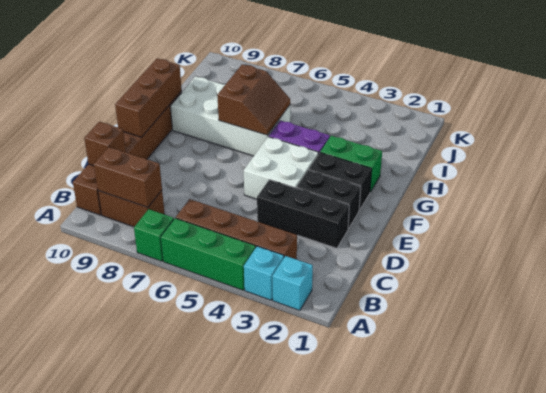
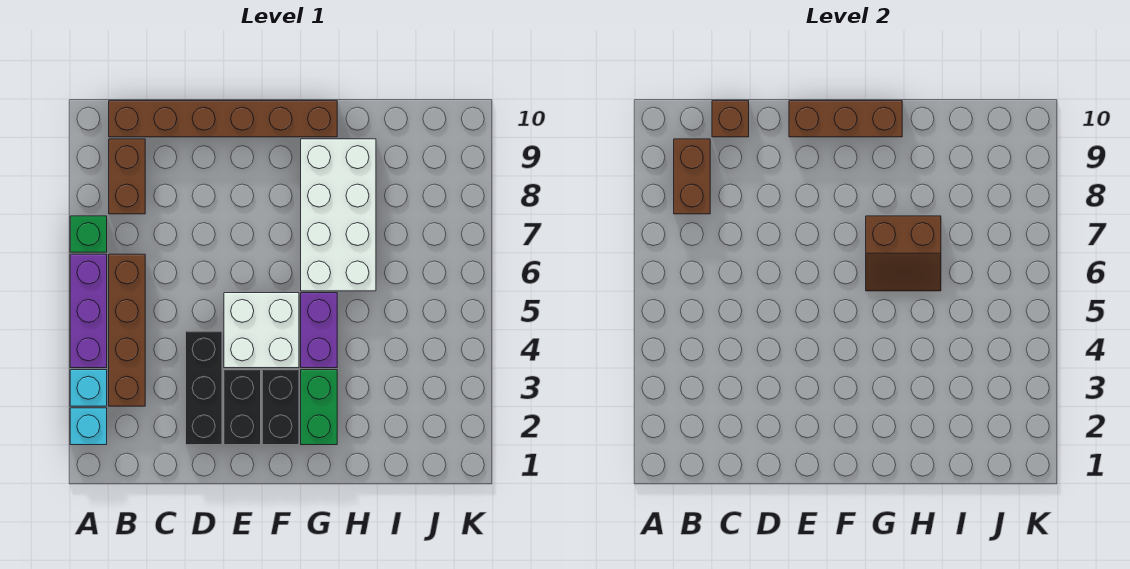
green brick A4:A6 level 1 -> purple brick A4:A6 level 1

